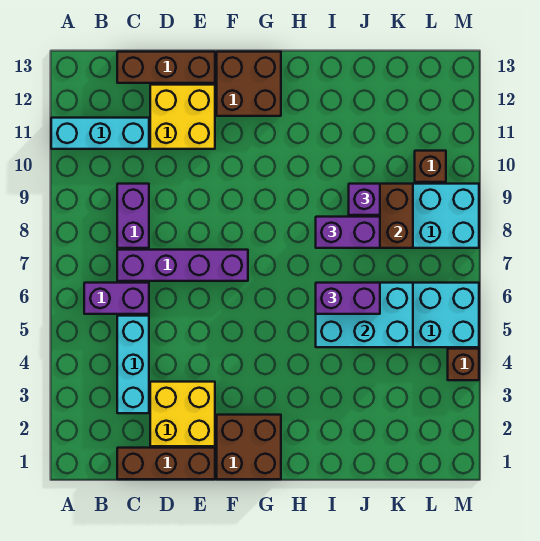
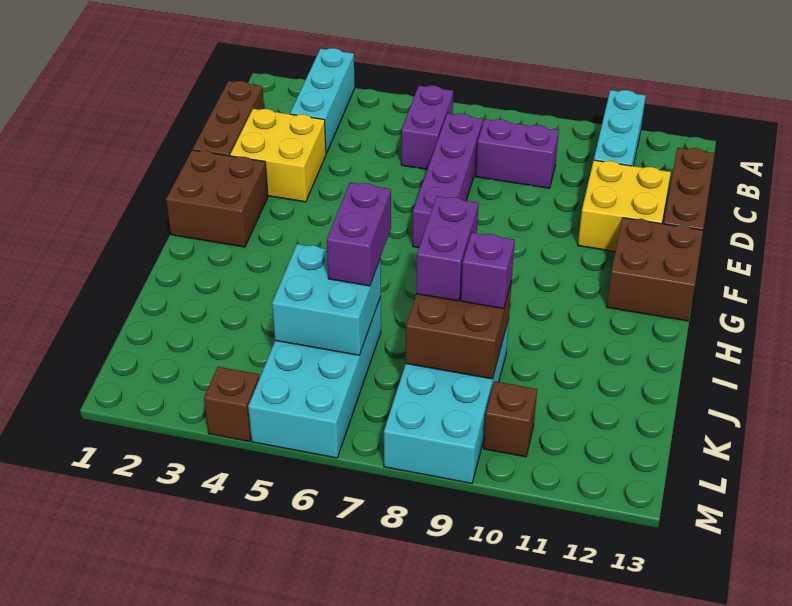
cyan brick C3:C5 level 1 -> cyan brick A3:C3 level 1
cyan brick I5:K6 level 2 -> cyan brick J5:K6 level 2

